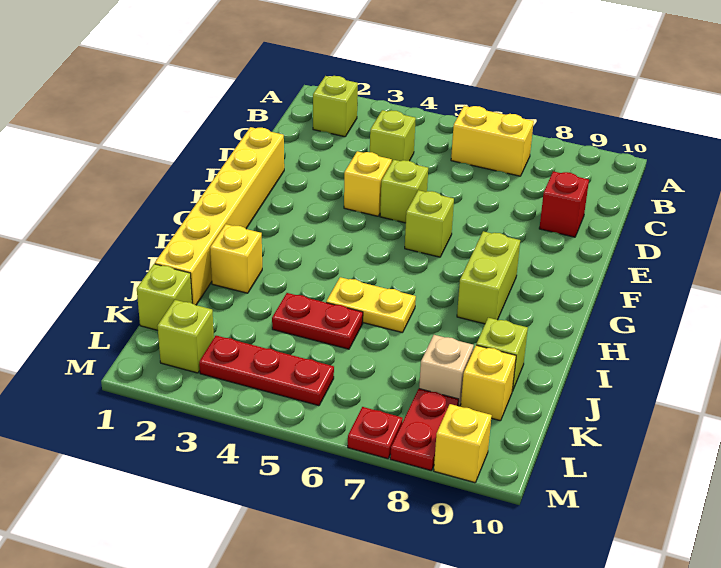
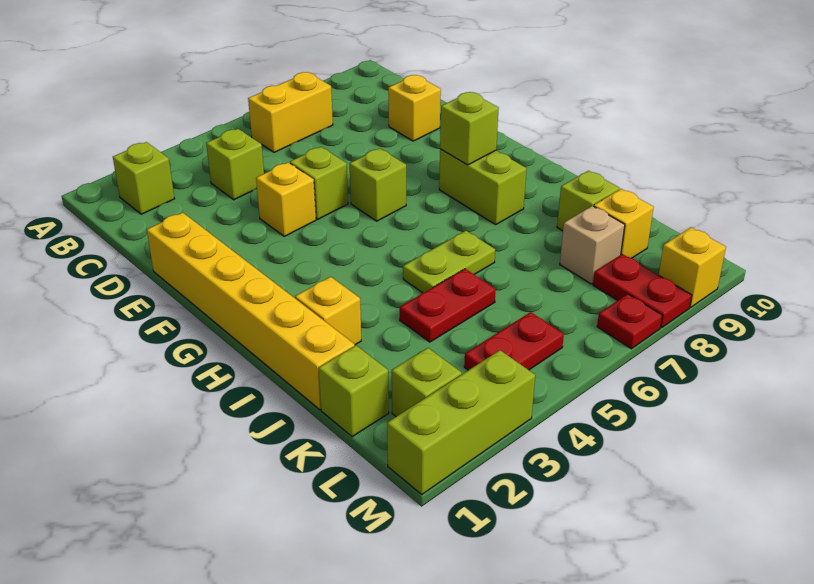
red brick D9 level 1 -> yellow brick D9 level 1
none -> lime brick G8 level 2
yellow plate I5:I6 level 1 -> lime plate I5:I6 level 1
red plate L3:L5 level 1 -> red plate L4:L5 level 1
none -> lime brick M1:M3 level 1

